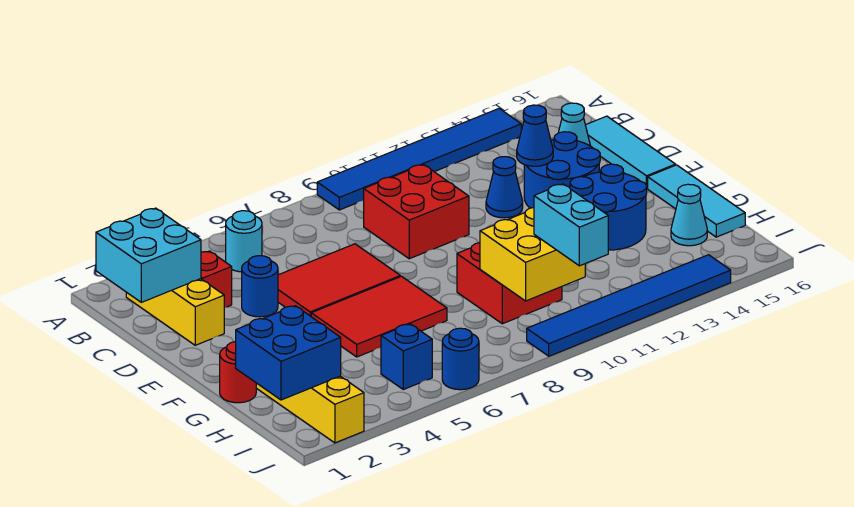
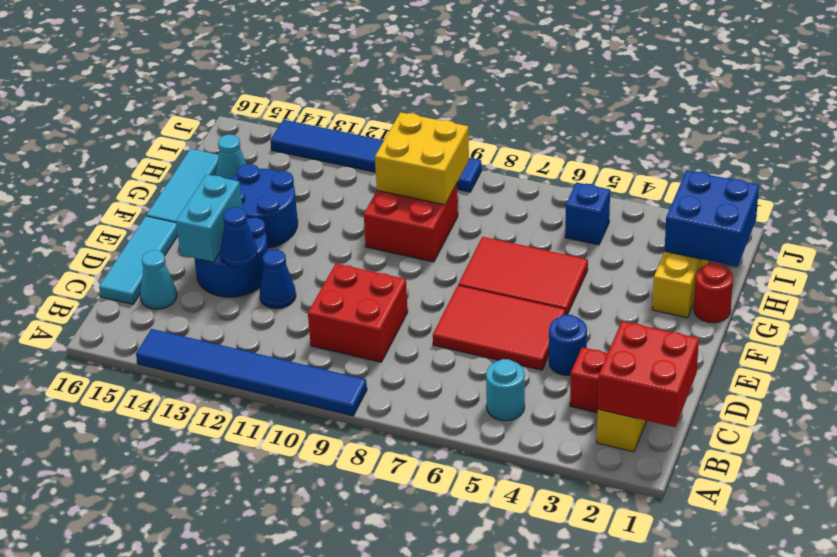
cyan brick B1:C2 level 2 -> red brick B1:C2 level 2
cyan brick I10:J10 level 3 -> cyan brick D14:E14 level 2
blue round brick J6 level 1 -> none

